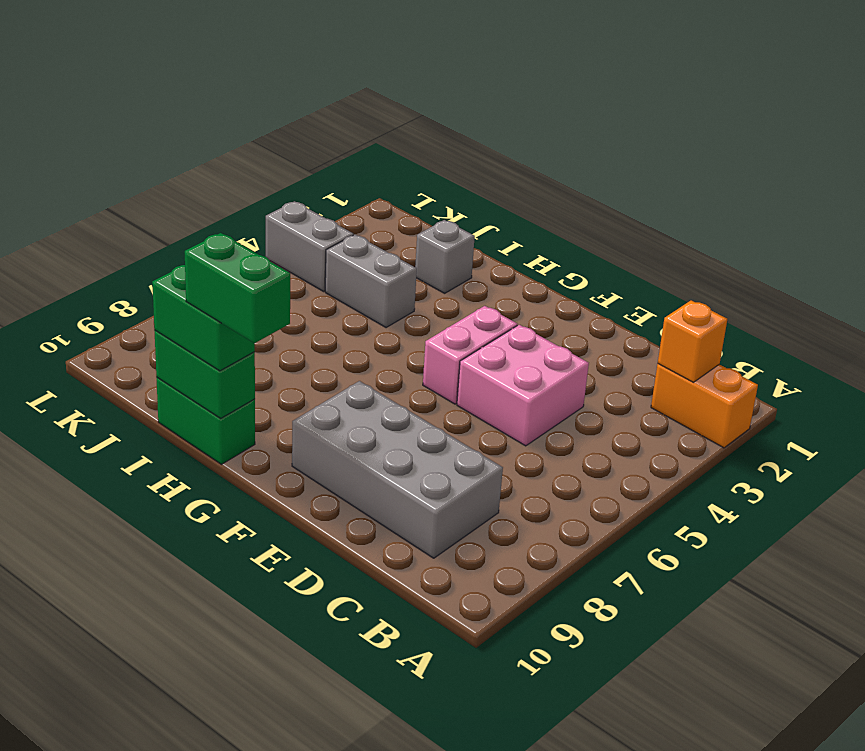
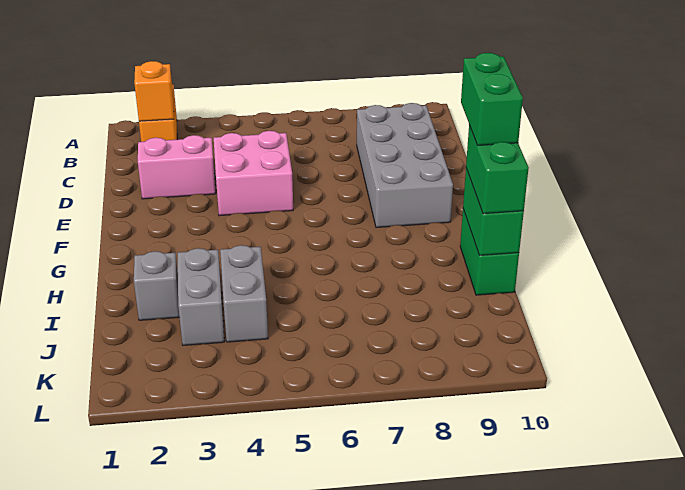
pink brick F4:F5 level 1 -> pink brick D2:D3 level 1
grey brick K4:L4 level 1 -> grey brick I3:J3 level 1

